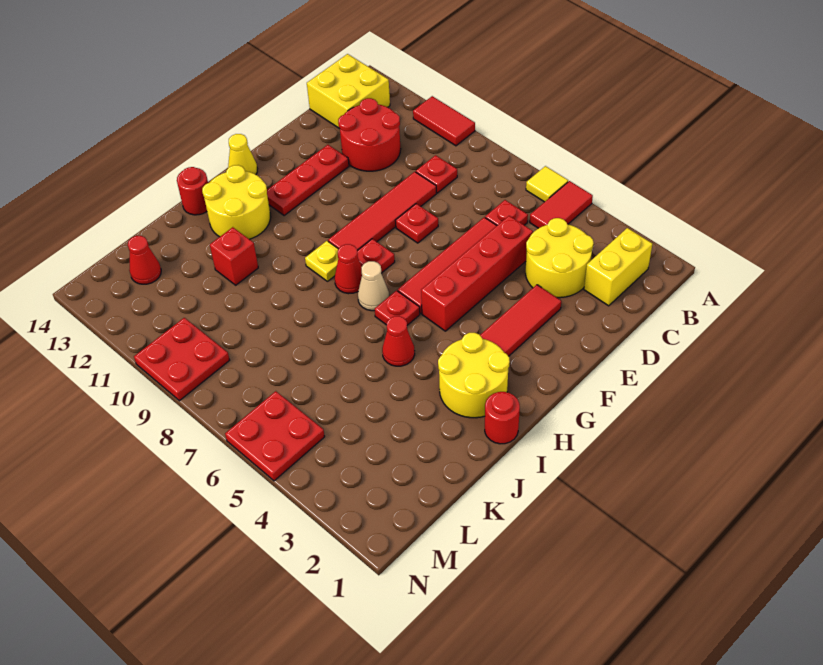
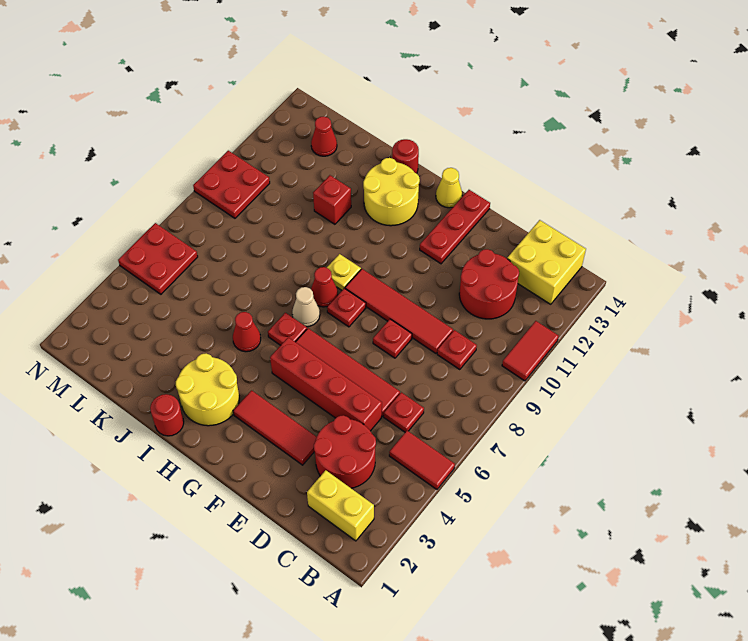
yellow tile A6 level 1 -> none
yellow round brick C3:D4 level 1 -> red round brick C3:D4 level 1
red plate E12:G12 level 1 -> red plate F12:F14 level 1

